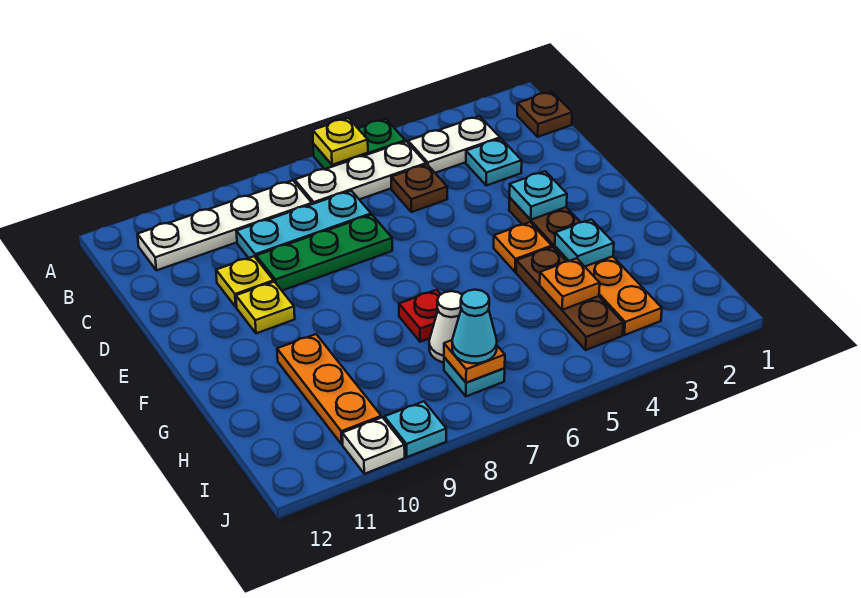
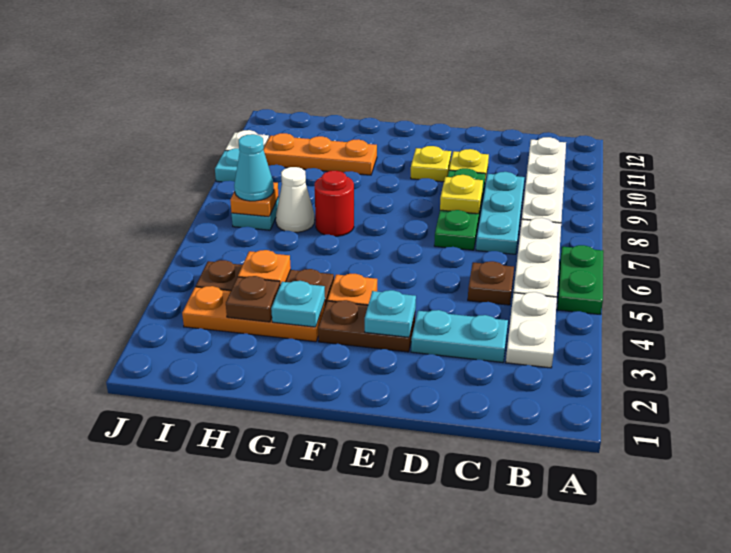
yellow plate A6 level 2 -> yellow plate D8 level 2
brown plate B1 level 1 -> brown plate H3 level 2
cyan plate C3 level 1 -> cyan plate C3:D3 level 1
red plate G7 level 1 -> red round brick G7 level 1

